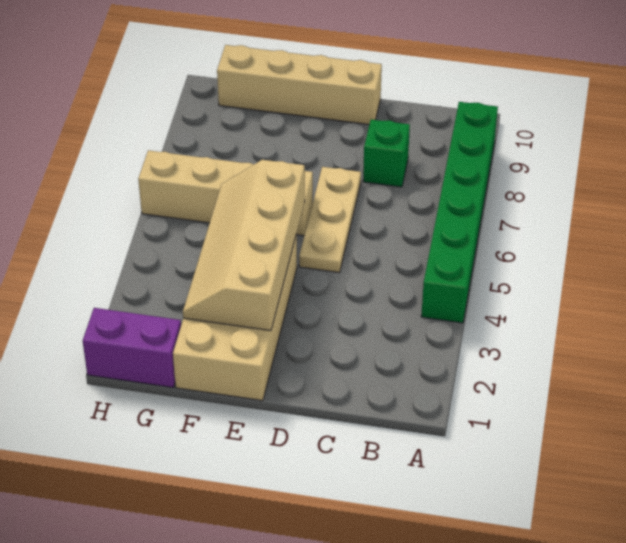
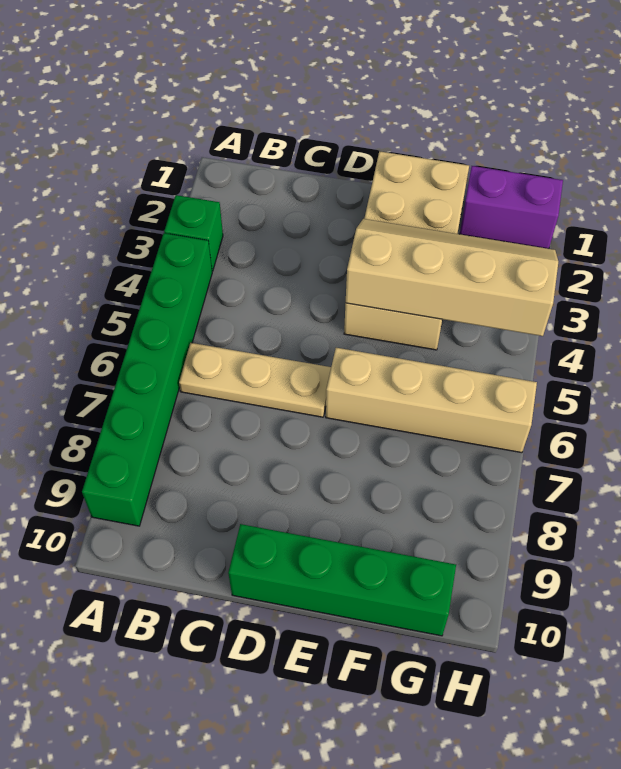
green brick C8 level 1 -> green brick A3 level 1
tan plate D5:D7 level 1 -> tan plate B6:D6 level 1
tan brick D10:G10 level 1 -> green brick D10:G10 level 1
tan slope E2:F5 level 2 top E -> tan slope E3:H4 level 2 top 4

